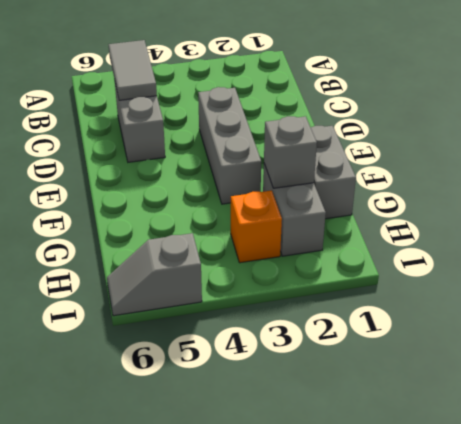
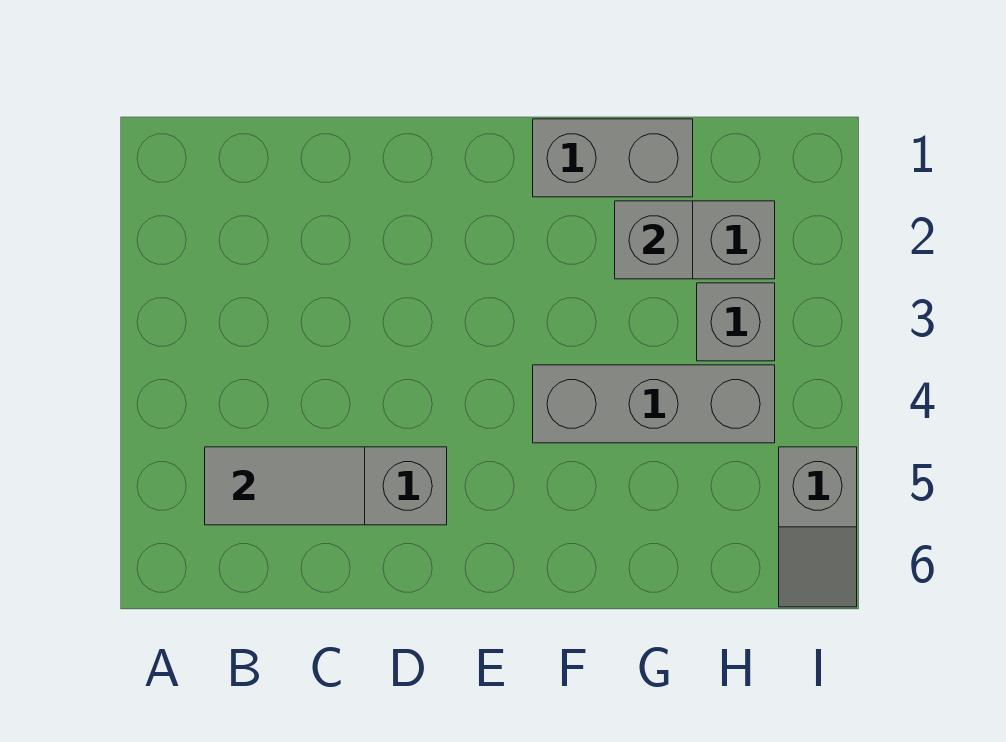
grey brick D3:F3 level 1 -> grey brick F4:H4 level 1
orange brick H3 level 1 -> grey brick H3 level 1

